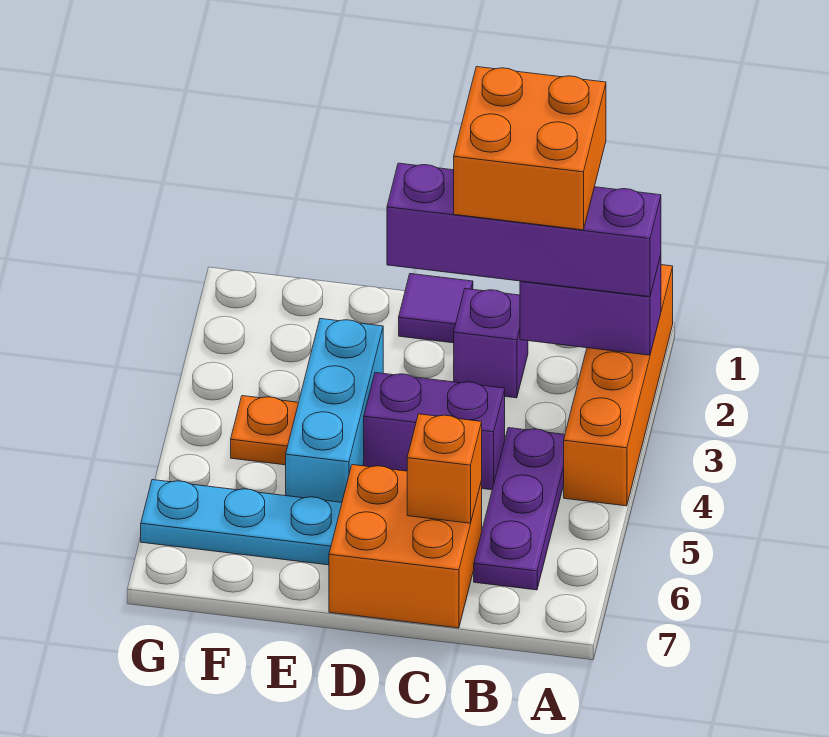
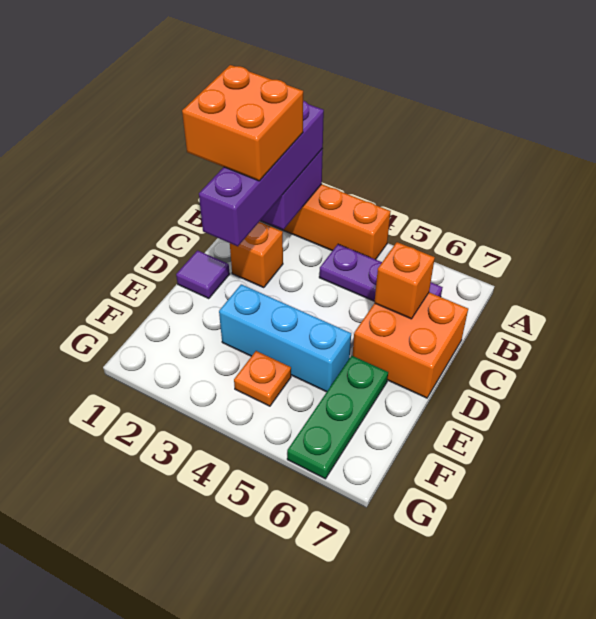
purple brick C2 level 1 -> orange brick C2 level 1
purple brick C4:D4 level 1 -> none
cyan plate E6:G6 level 1 -> green plate E6:G6 level 1

